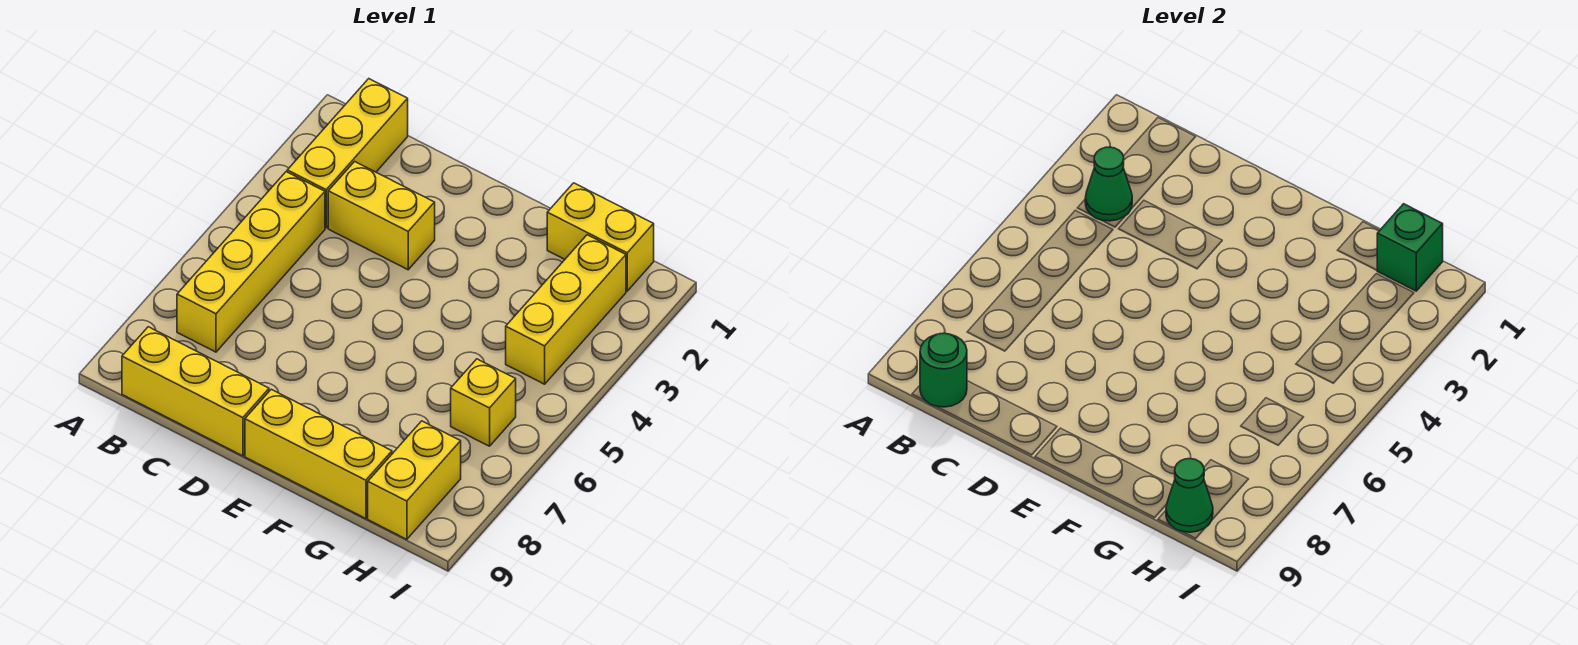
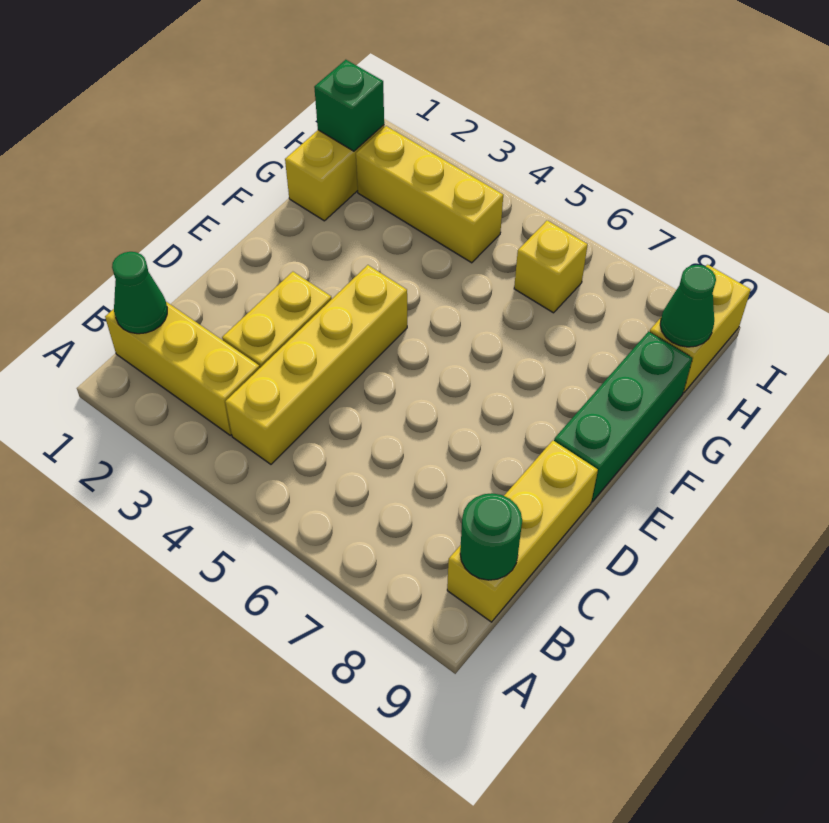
green cone B3 level 2 -> green cone B1 level 2
yellow brick B4:B7 level 1 -> yellow brick B4:E4 level 1
yellow brick E9:G9 level 1 -> green brick E9:G9 level 1
yellow brick H8:H9 level 1 -> yellow brick H9:I9 level 1

